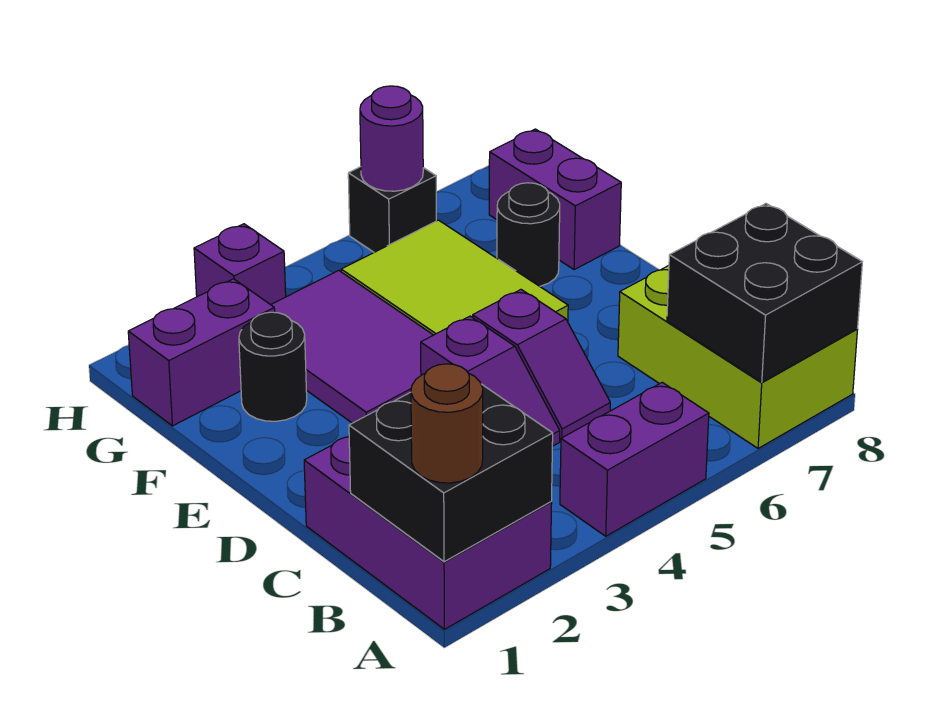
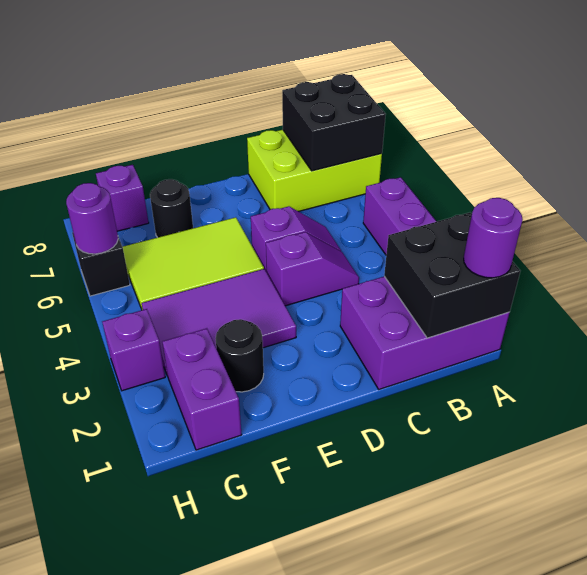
brown round brick A1 level 3 -> purple round brick A1 level 3
purple brick F8:G8 level 1 -> purple brick G8 level 1

